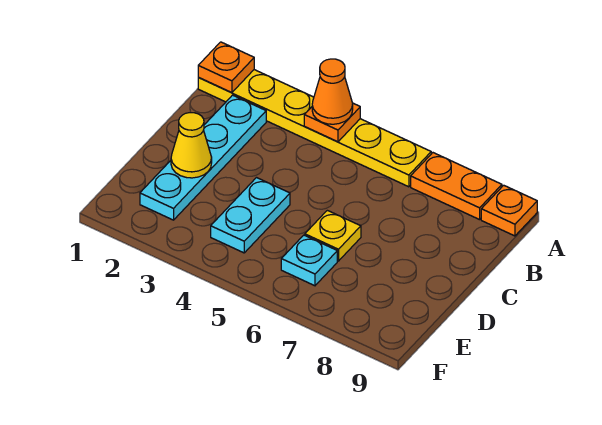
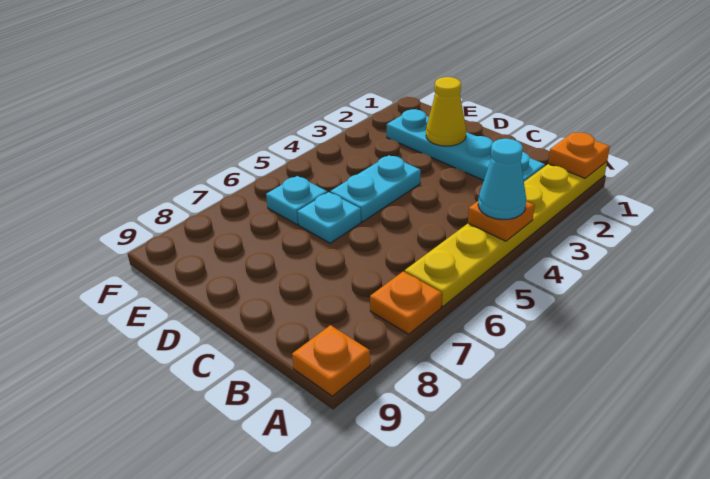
orange cone A4 level 3 -> cyan cone A4 level 3
orange plate A7:A8 level 1 -> orange plate A7 level 1
cyan plate D4:E4 level 1 -> cyan plate D4:D5 level 1
yellow plate D6 level 1 -> cyan plate D6 level 1

